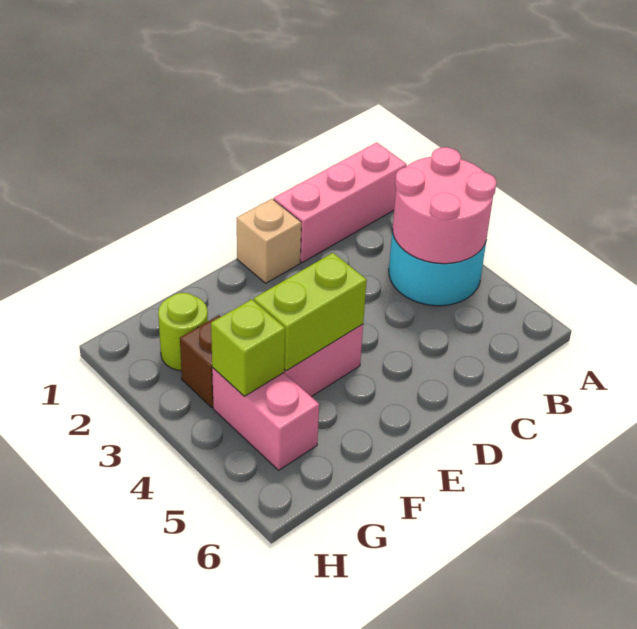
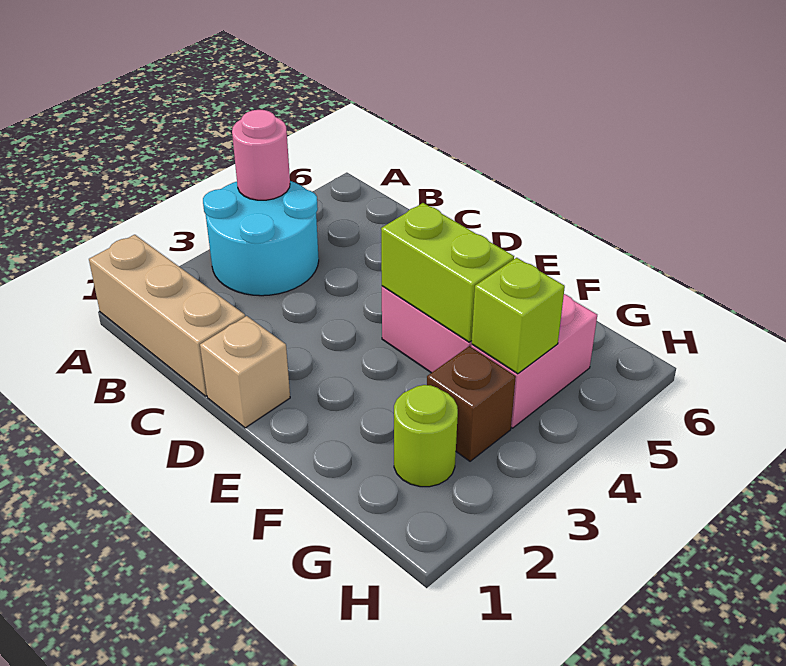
pink brick A1:C1 level 1 -> tan brick A1:C1 level 1
pink round brick A3:B4 level 2 -> pink round brick A4 level 2

